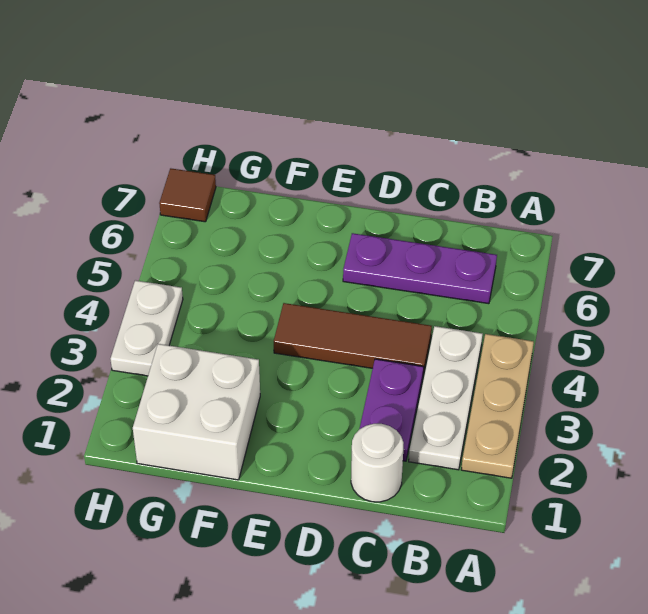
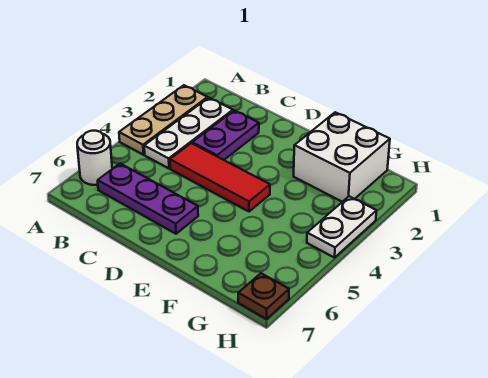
white round brick C1 level 1 -> white round brick A6 level 1
brown tile C4:E4 level 1 -> red tile C4:E4 level 1
brown tile H7 level 1 -> brown plate H7 level 1

